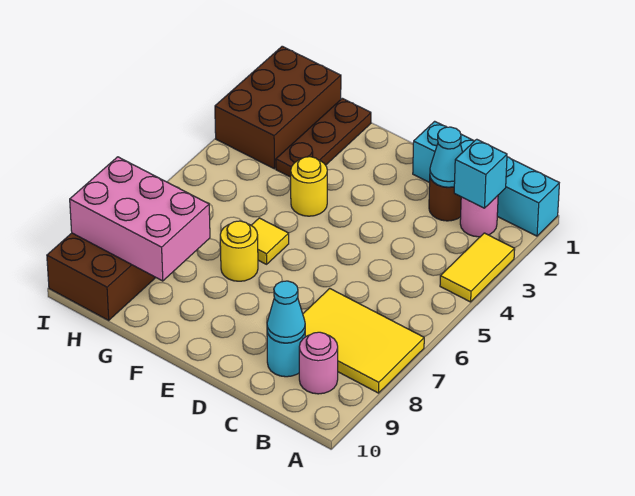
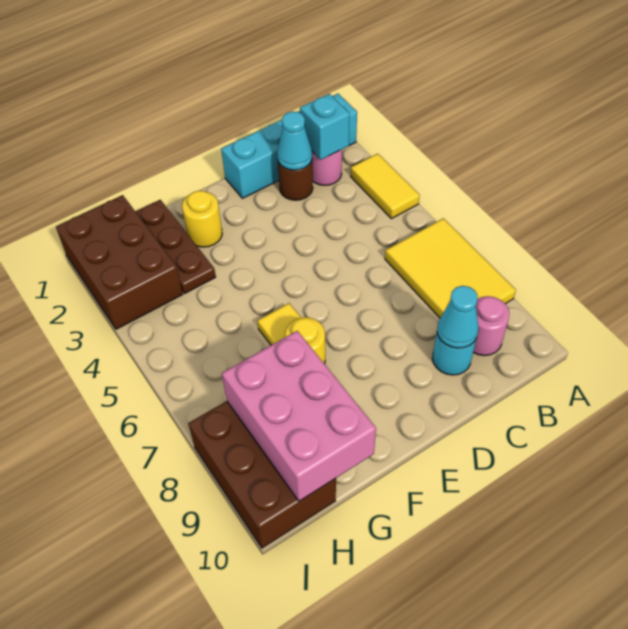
yellow tile A7:C8 level 1 -> yellow tile A6:B8 level 1
yellow round brick F4 level 1 -> yellow round brick F2 level 1
pink brick G8:I9 level 2 -> pink brick G8:H10 level 2

